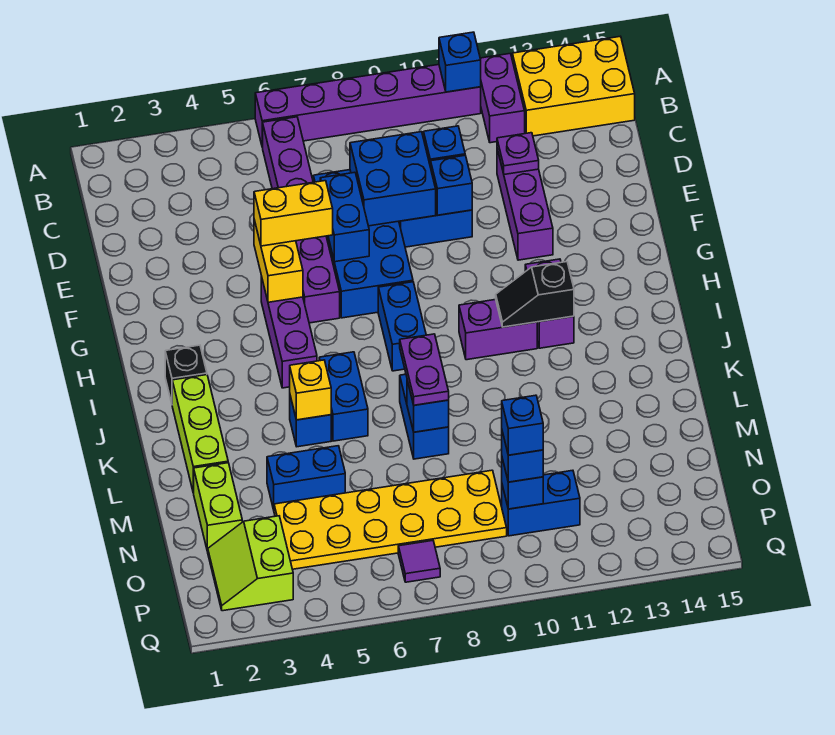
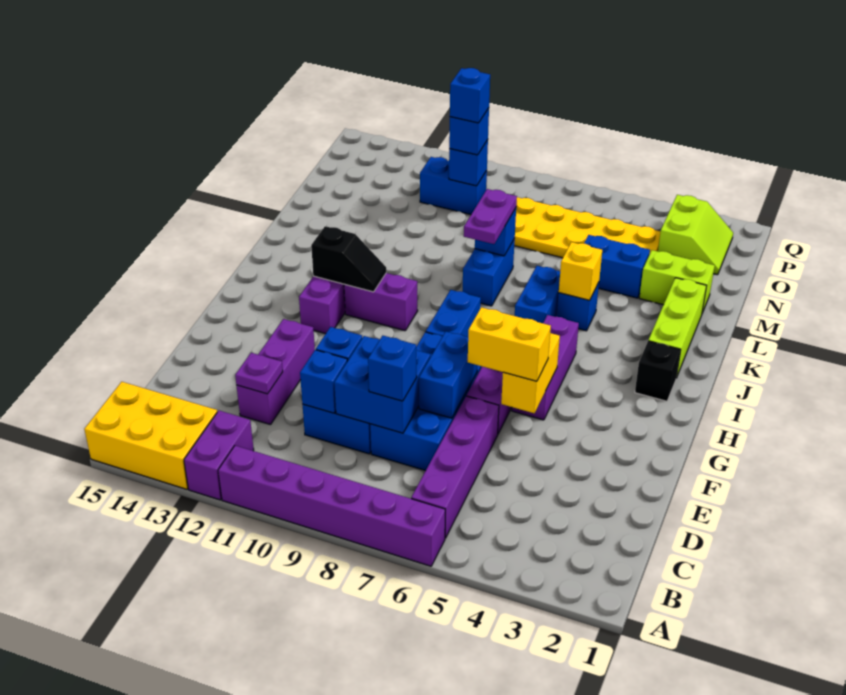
blue brick A11 level 2 -> blue brick D8 level 3
lime brick M2:N2 level 1 -> lime brick M2:M3 level 1
purple tile P7 level 1 -> none

